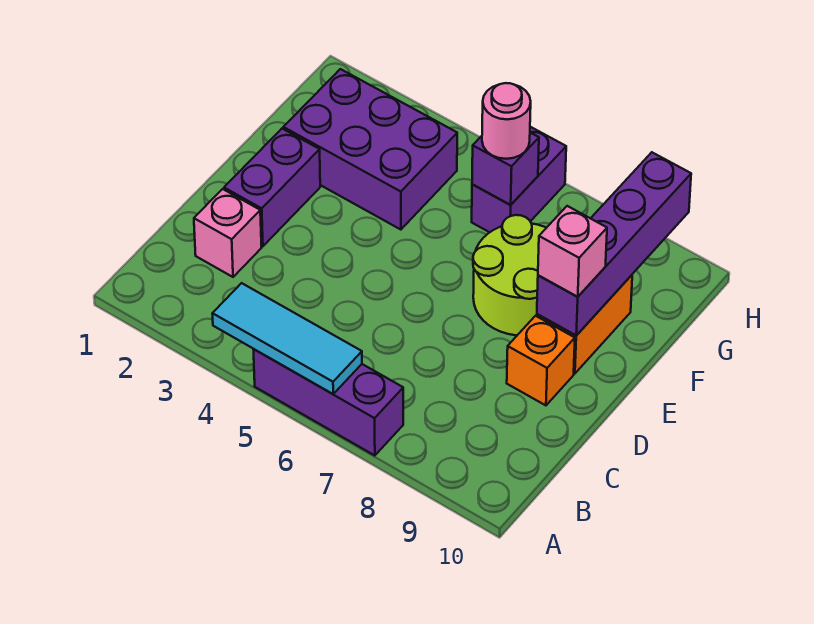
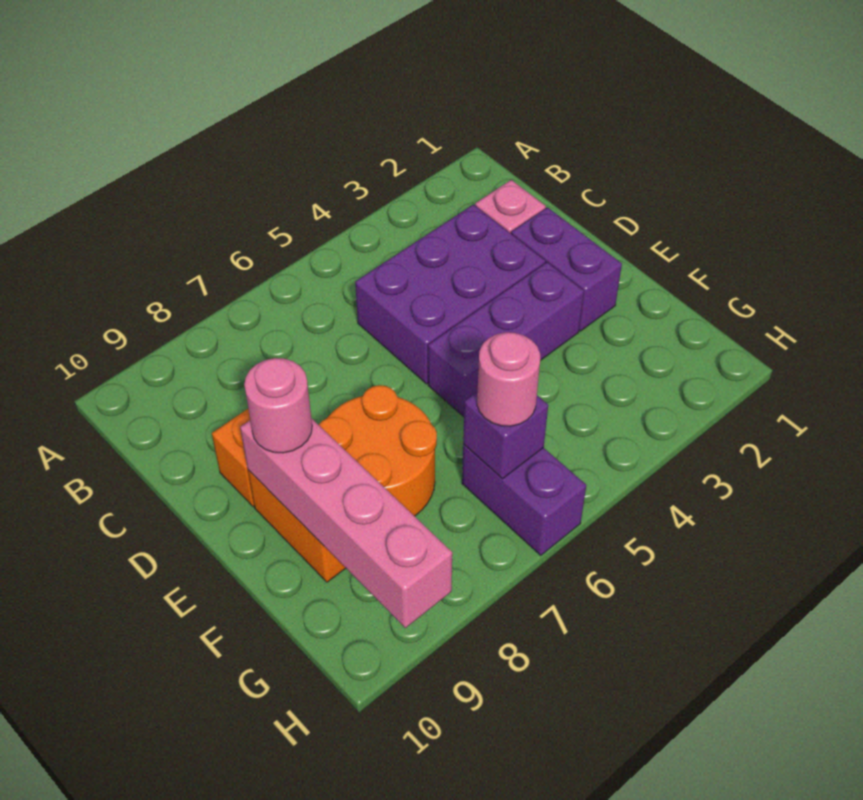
cyan tile A4:A6 level 2 -> none
purple brick A5:A7 level 1 -> purple brick E3:E5 level 1
lime round brick E7:F8 level 1 -> orange round brick E7:F8 level 1
purple brick E9:H9 level 2 -> pink brick E9:H9 level 2
pink brick E9 level 3 -> pink round brick E9 level 3
purple brick F2:G4 level 1 -> purple brick C3:D5 level 1

